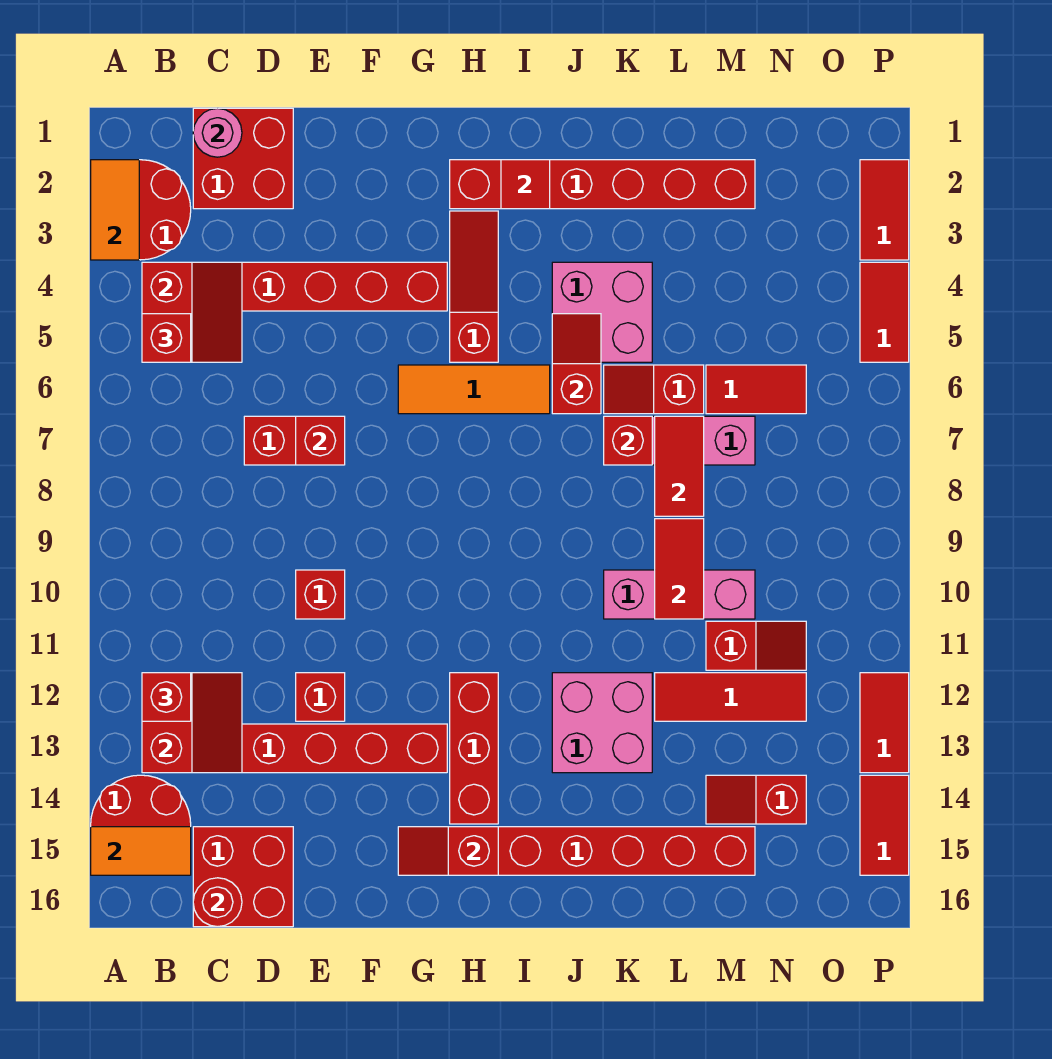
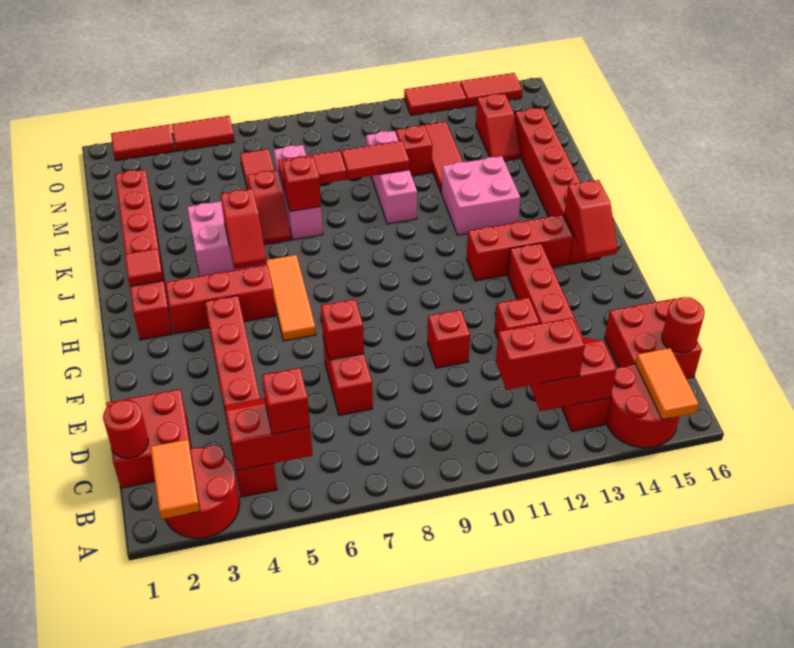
orange tile A2:A3 level 2 -> orange tile A2:B2 level 2
red brick B12 level 3 -> red brick B11:B12 level 3
pink round brick C1 level 2 -> red round brick C1 level 2
red slope H3:H5 level 1 top 5 -> red brick H3:H5 level 1
red slope J5:J6 level 2 top 6 -> red slope I5:J5 level 2 top J

